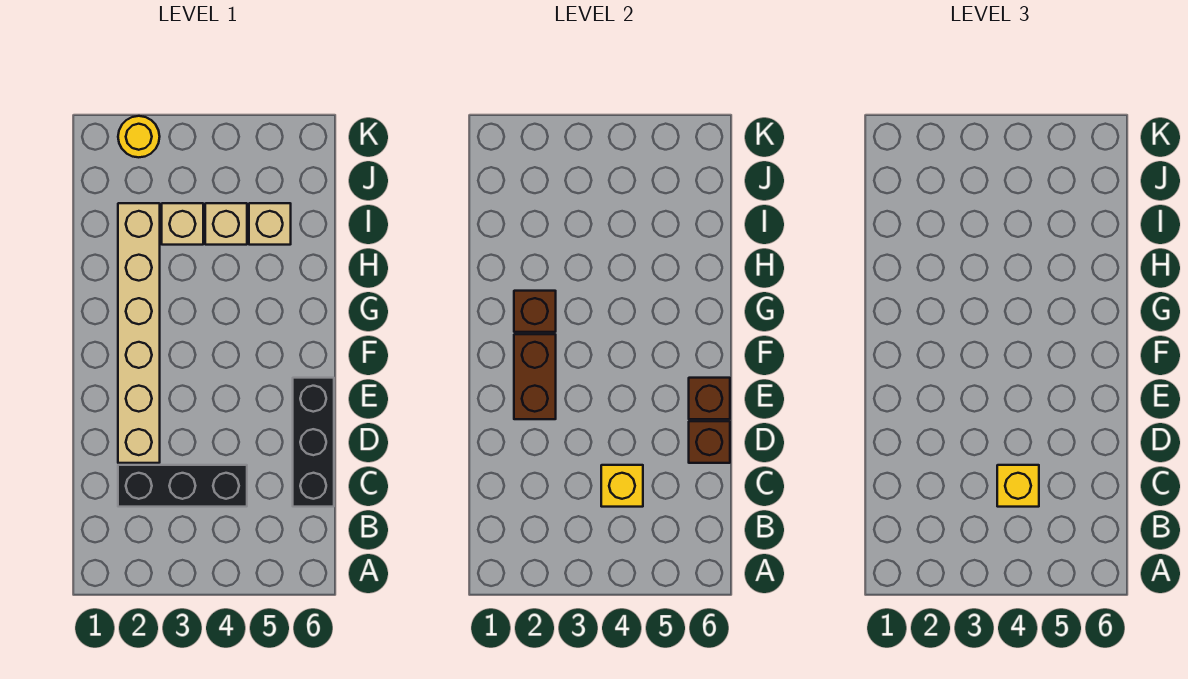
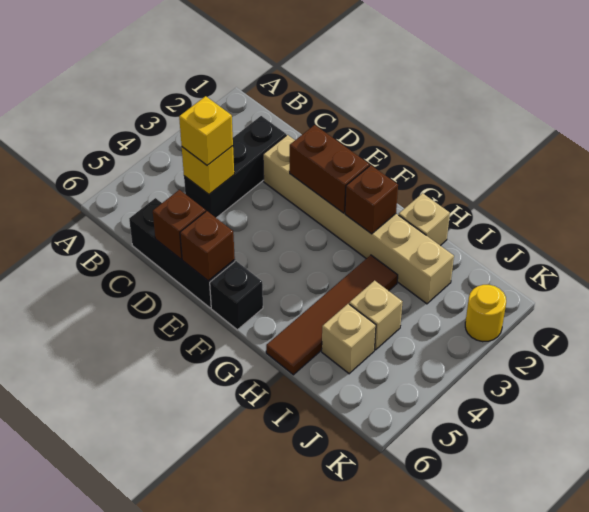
none -> black brick F6 level 1
none -> brown tile H3:H6 level 1
tan brick I3 level 1 -> tan brick H1 level 1

